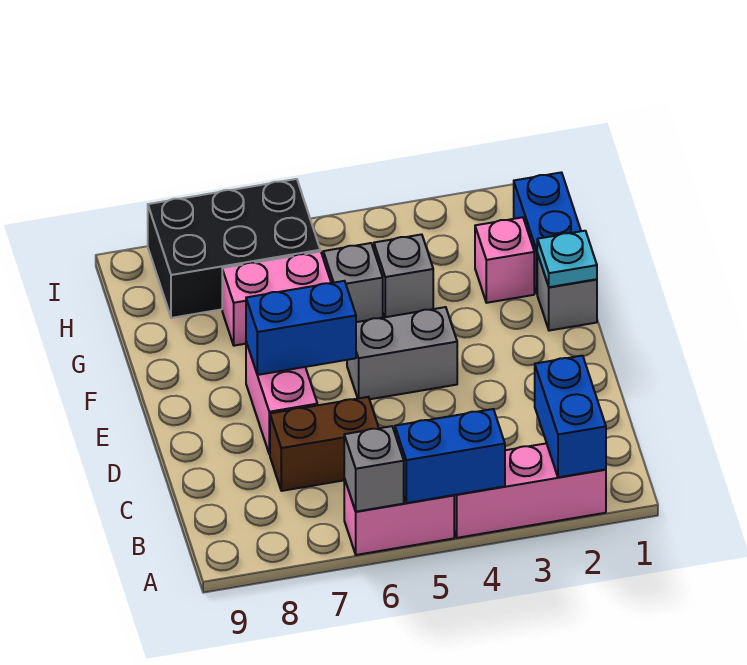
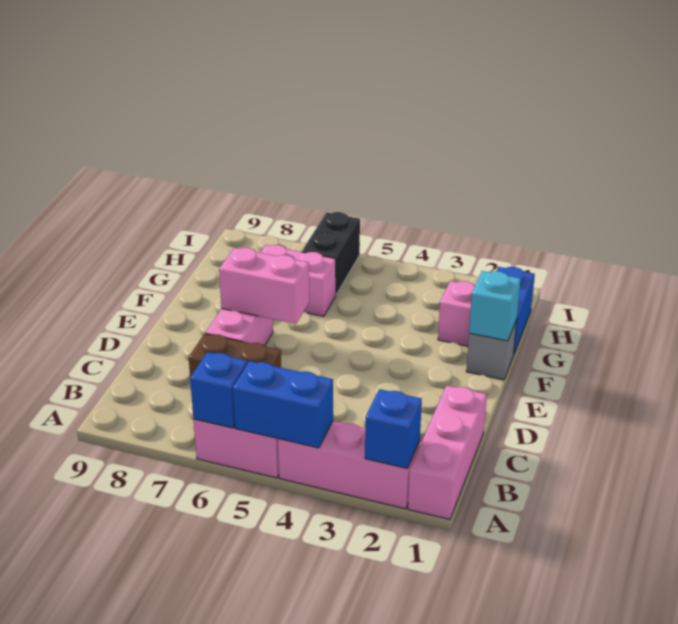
none -> pink brick A1:C1 level 1
blue brick A2:B2 level 2 -> blue brick A2 level 2
grey brick A6 level 2 -> blue brick A6 level 2
grey brick E4:E5 level 1 -> none
blue brick E6:E7 level 2 -> pink brick E6:E7 level 2
cyan plate F1 level 2 -> cyan brick F1 level 2
grey brick G4 level 1 -> none
grey brick G5 level 1 -> none
black brick H6:I8 level 1 -> black brick H6:I6 level 1

